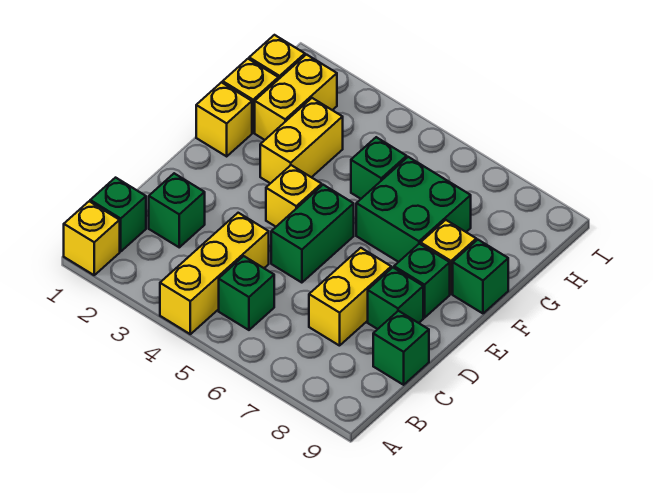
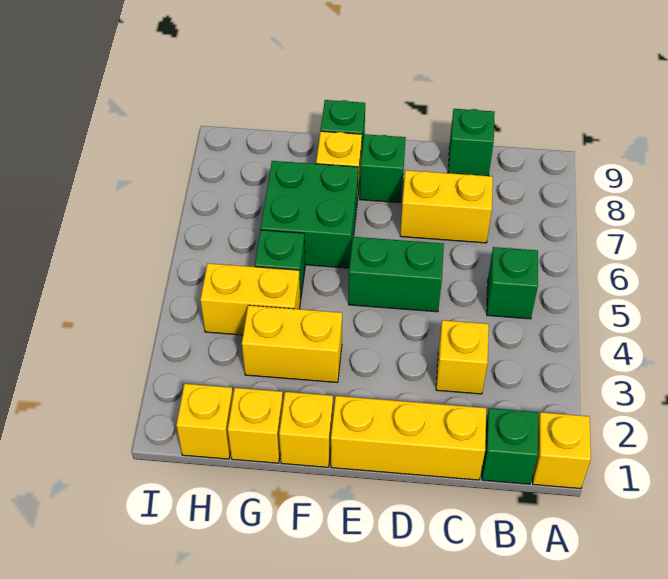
yellow brick A4:C4 level 1 -> yellow brick C1:E1 level 1
green brick C2 level 1 -> none
green brick D8 level 1 -> none
yellow brick E4 level 1 -> yellow brick C3 level 1
yellow brick G2:H2 level 1 -> yellow brick G4:H4 level 1

